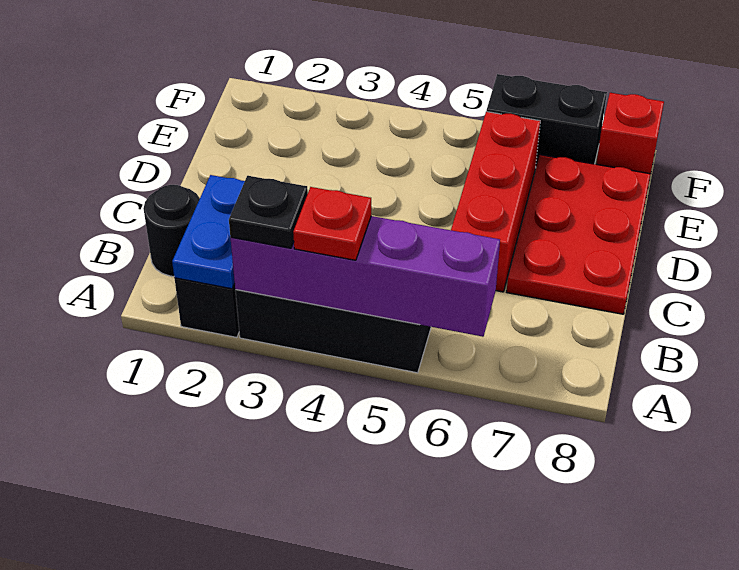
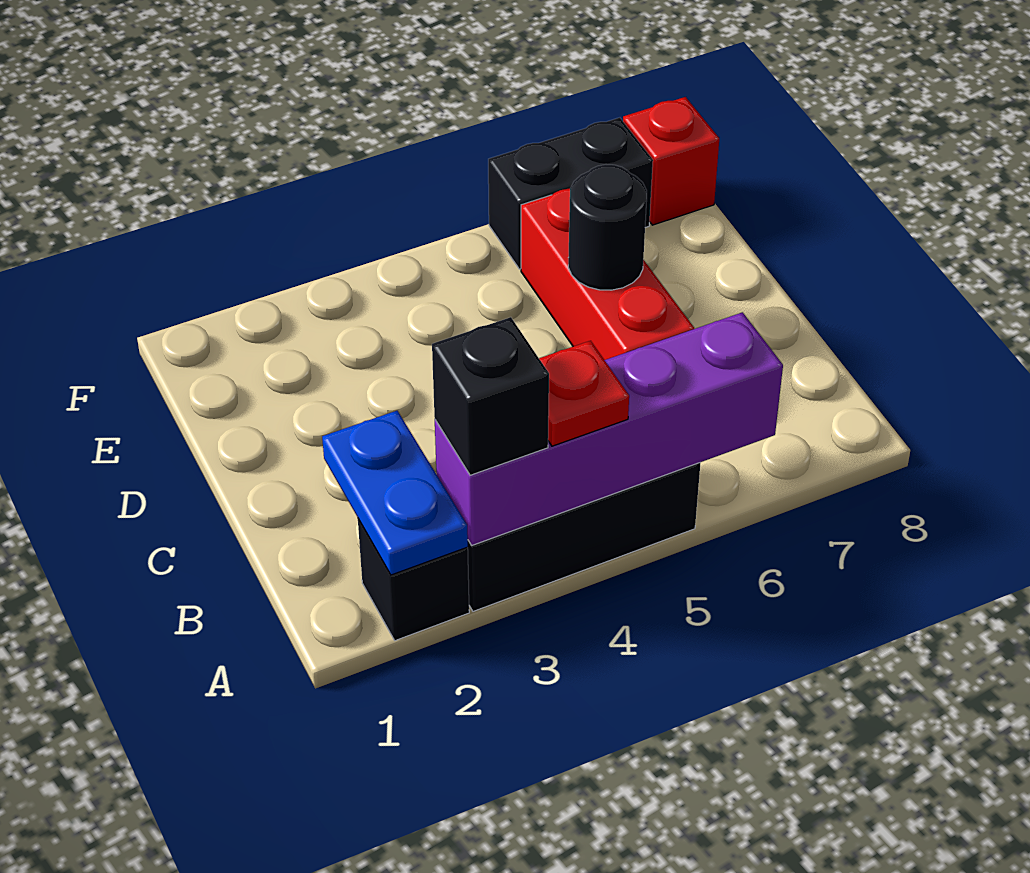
black plate A3 level 3 -> black brick A3 level 3
black round brick B1 level 1 -> black round brick D6 level 2
red plate C7:E8 level 1 -> none

